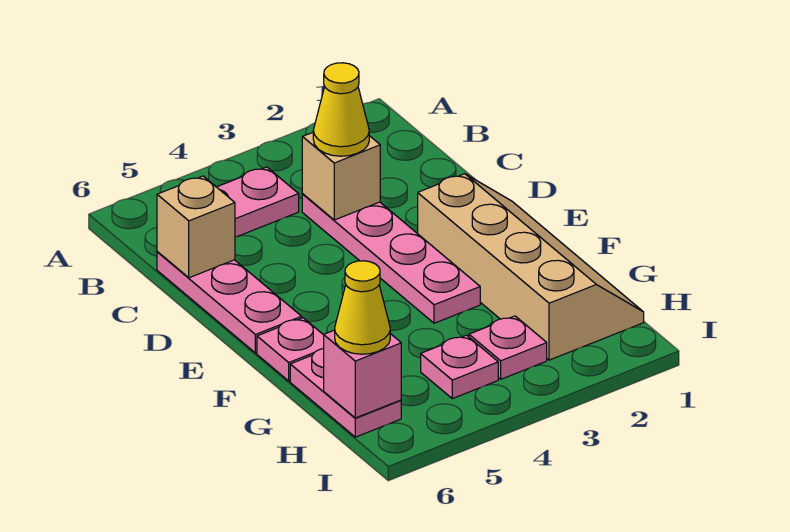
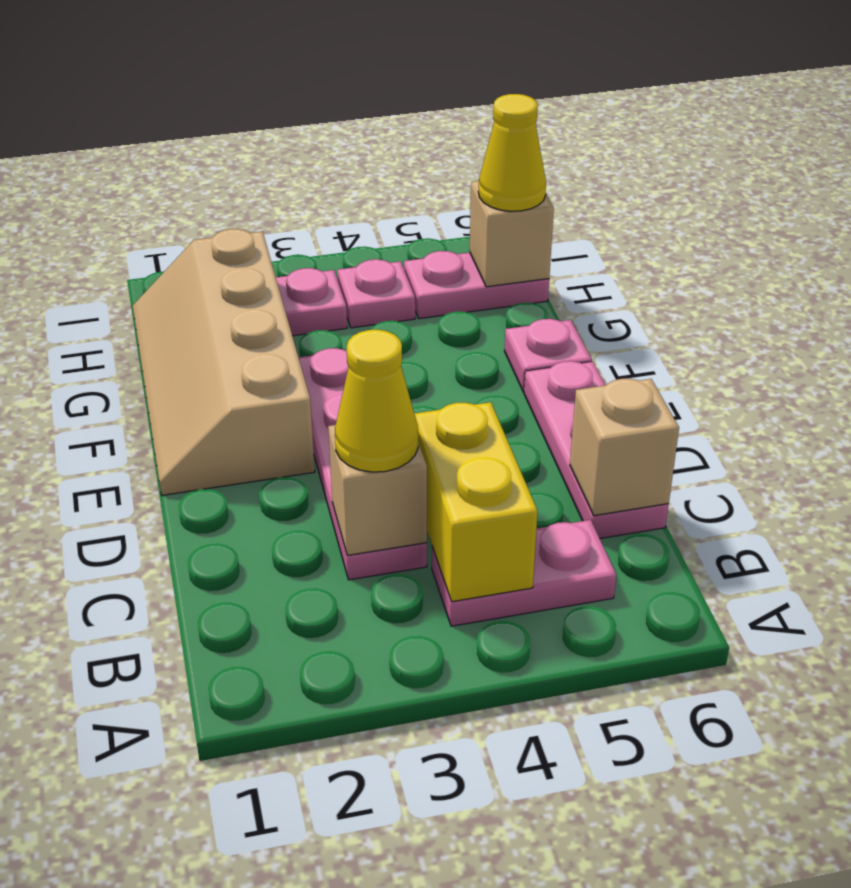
none -> yellow brick B4:C4 level 2
pink plate G6:H6 level 1 -> pink plate H5:H6 level 1
pink brick H6 level 2 -> tan brick H6 level 2

